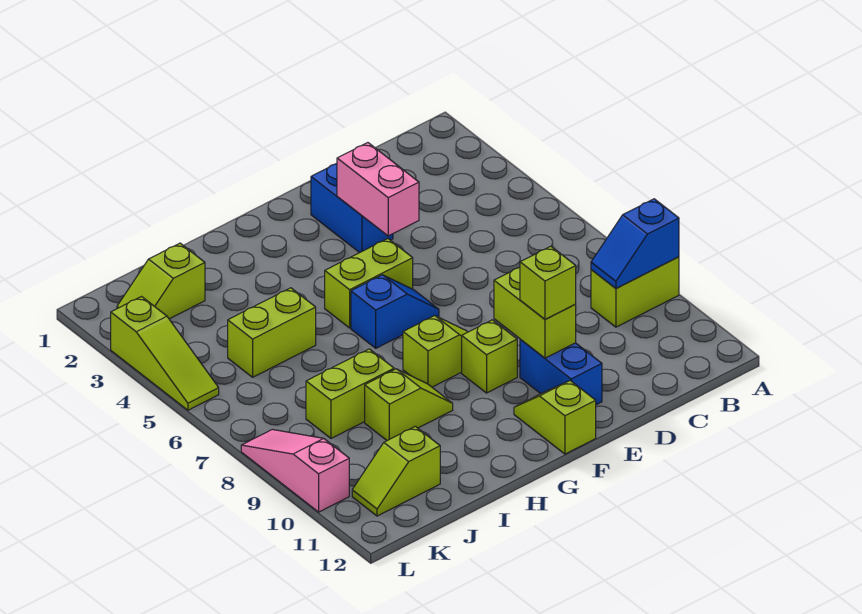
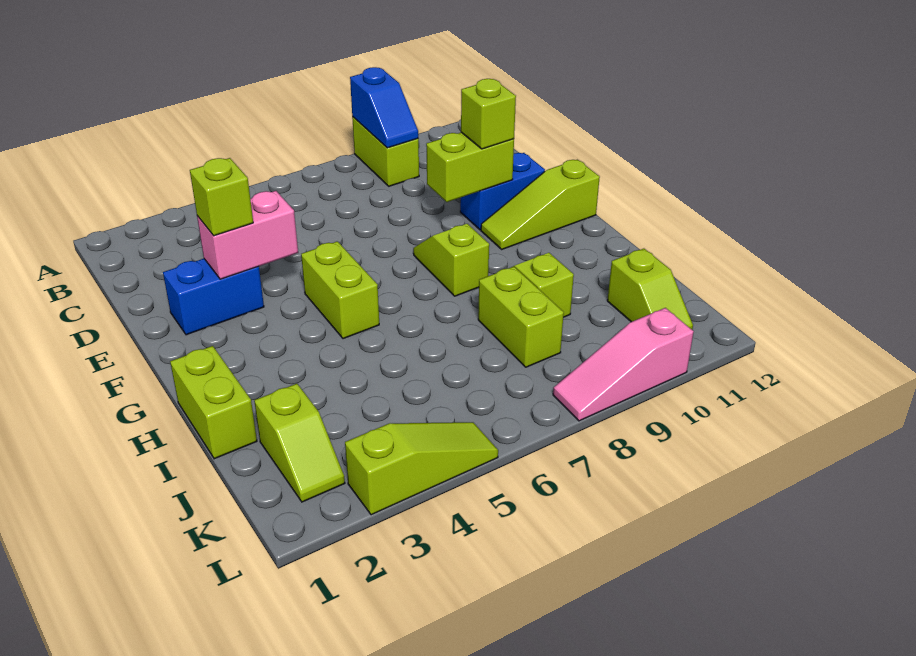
blue slope F6:G6 level 1 top G -> none
lime brick F9 level 1 -> lime brick E3 level 3
lime slope F11:F12 level 1 top 12 -> lime slope F10:F12 level 1 top 12
lime brick I5:J5 level 1 -> lime brick H1:I1 level 1

